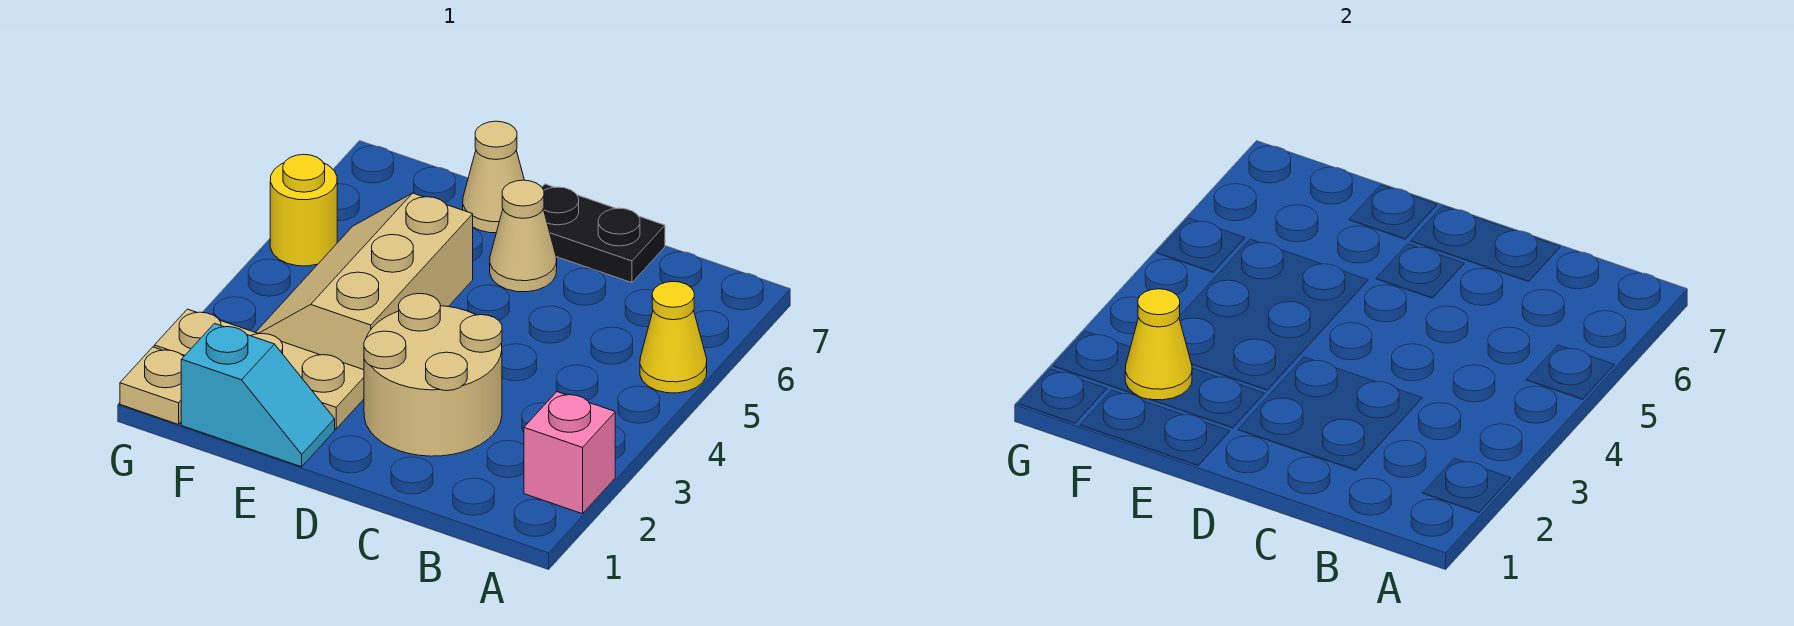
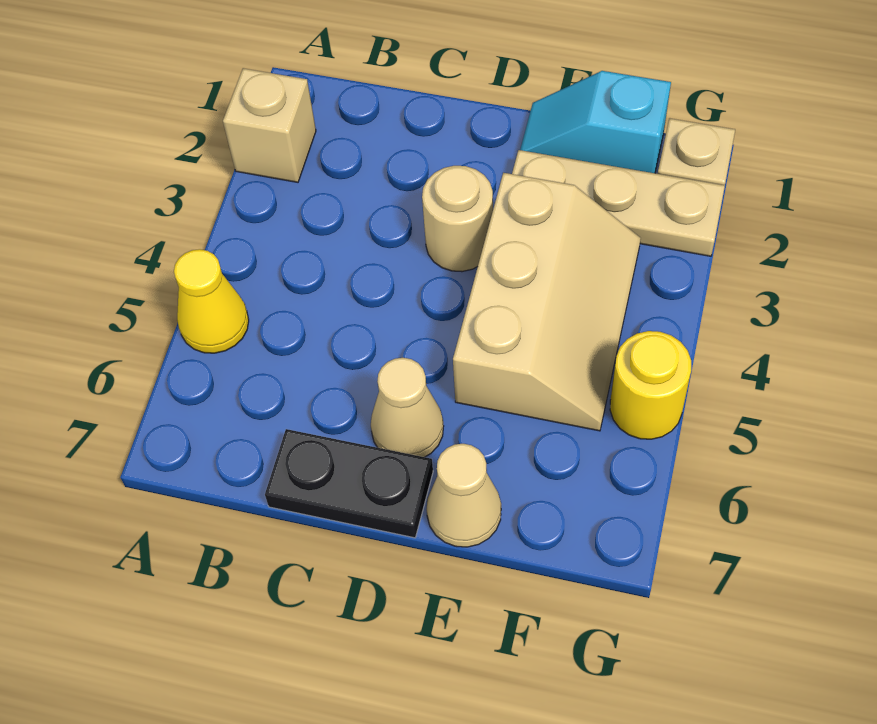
pink brick A2 level 1 -> tan brick A2 level 1
tan round brick C2:D3 level 1 -> tan round brick D3 level 1
yellow cone F2 level 2 -> none

